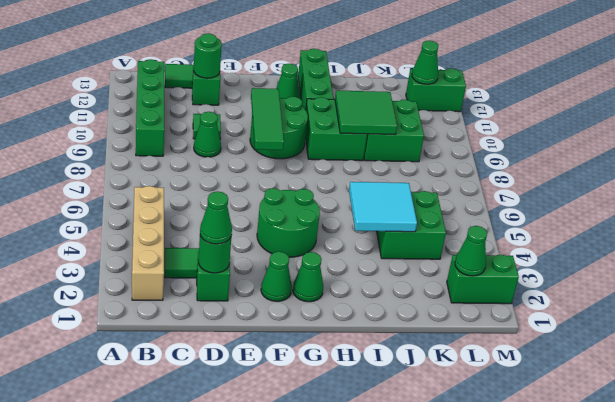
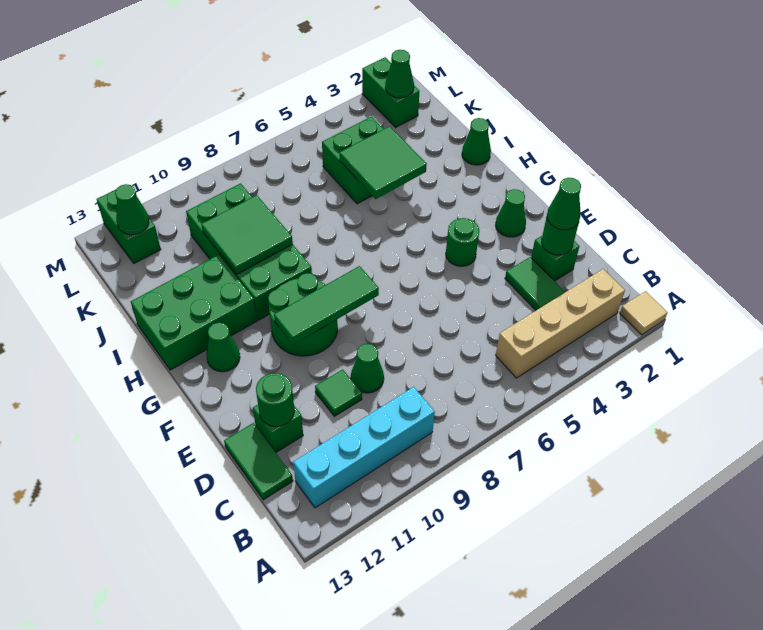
none -> tan tile A1 level 1
green brick B9:B12 level 1 -> cyan brick B9:B12 level 1
green round brick F4:G5 level 1 -> green round brick F4 level 1
green cone G2 level 1 -> green cone I1 level 1
green brick H11:H13 level 1 -> green brick H11:I13 level 1
cyan tile I4:J5 level 2 -> green tile I4:J5 level 2

